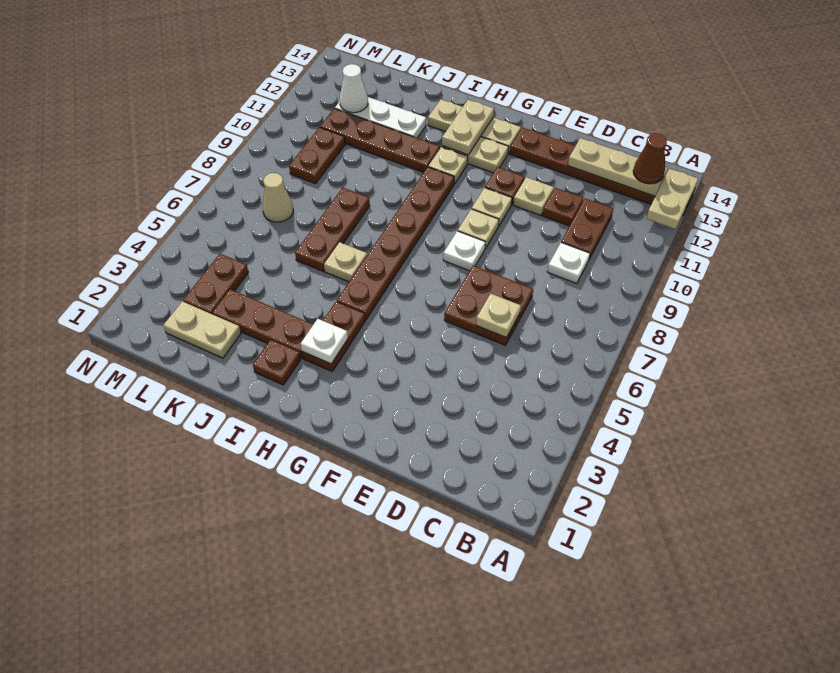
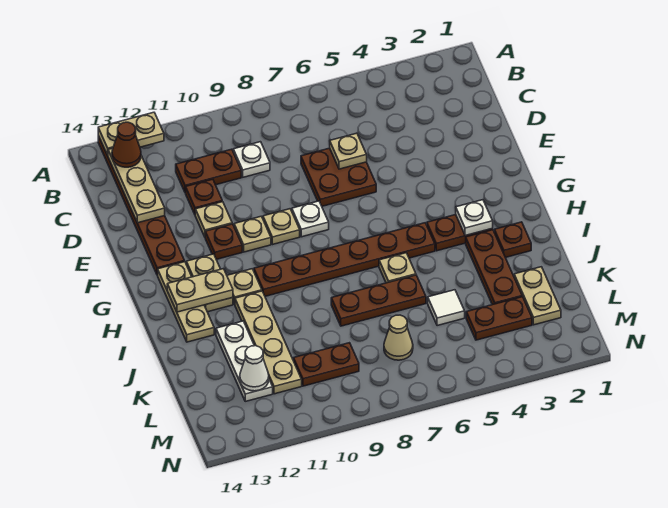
brown plate I11:L11 level 1 -> tan plate I11:L11 level 1
none -> white tile K5 level 1

